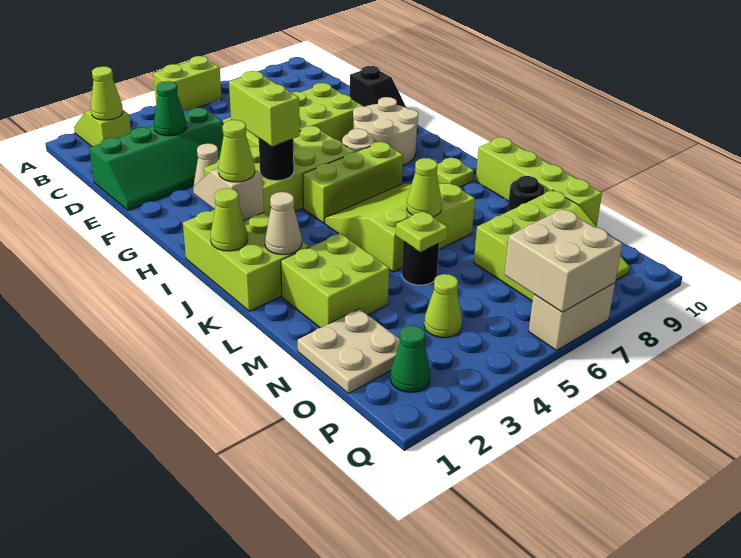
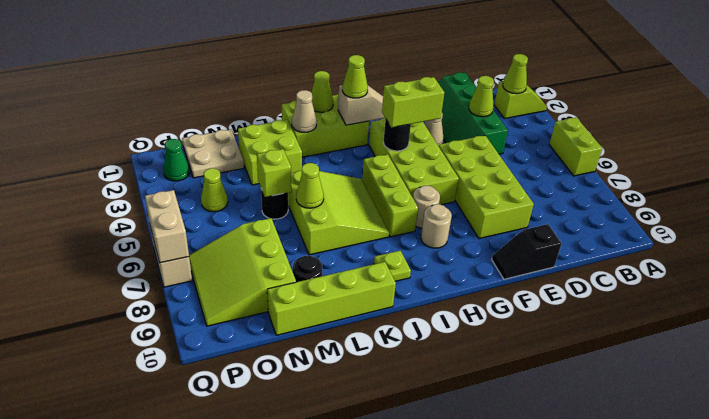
green cone D3 level 2 -> lime cone D3 level 2
tan round brick G8:H9 level 1 -> tan round brick H8 level 1
lime plate M5 level 2 -> lime brick M5 level 2
tan brick P6:Q7 level 2 -> tan brick Q6:Q7 level 2

